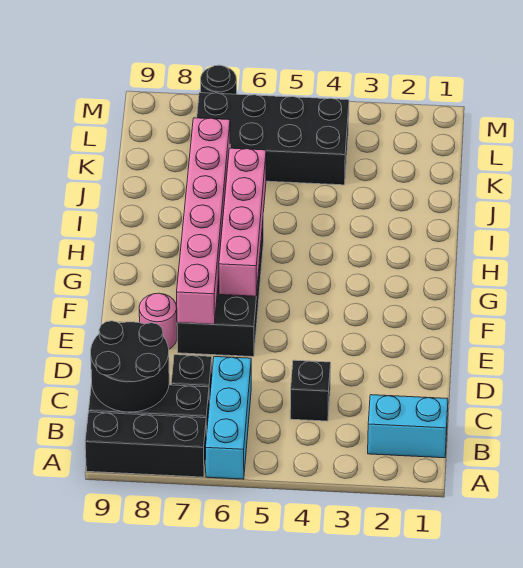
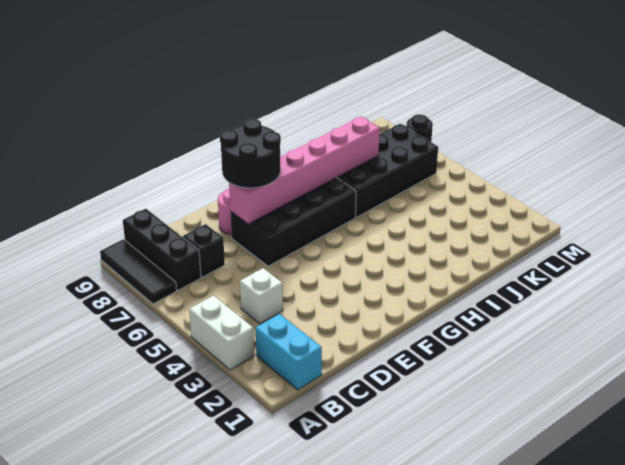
none -> white brick A3:A4 level 1
cyan brick A6:C6 level 1 -> none
black brick A7:A9 level 1 -> black tile A7:A9 level 1
black round brick B8:C9 level 2 -> black round brick E7:F8 level 3
black brick C4 level 1 -> white brick C4 level 1
pink brick F6:I6 level 2 -> none
black brick K4:L7 level 1 -> black brick I6:L7 level 1

